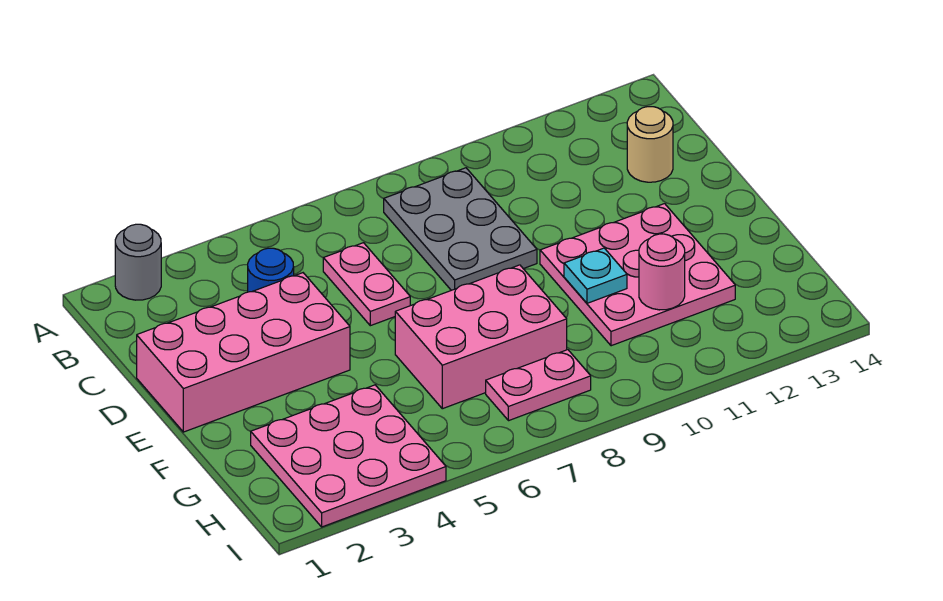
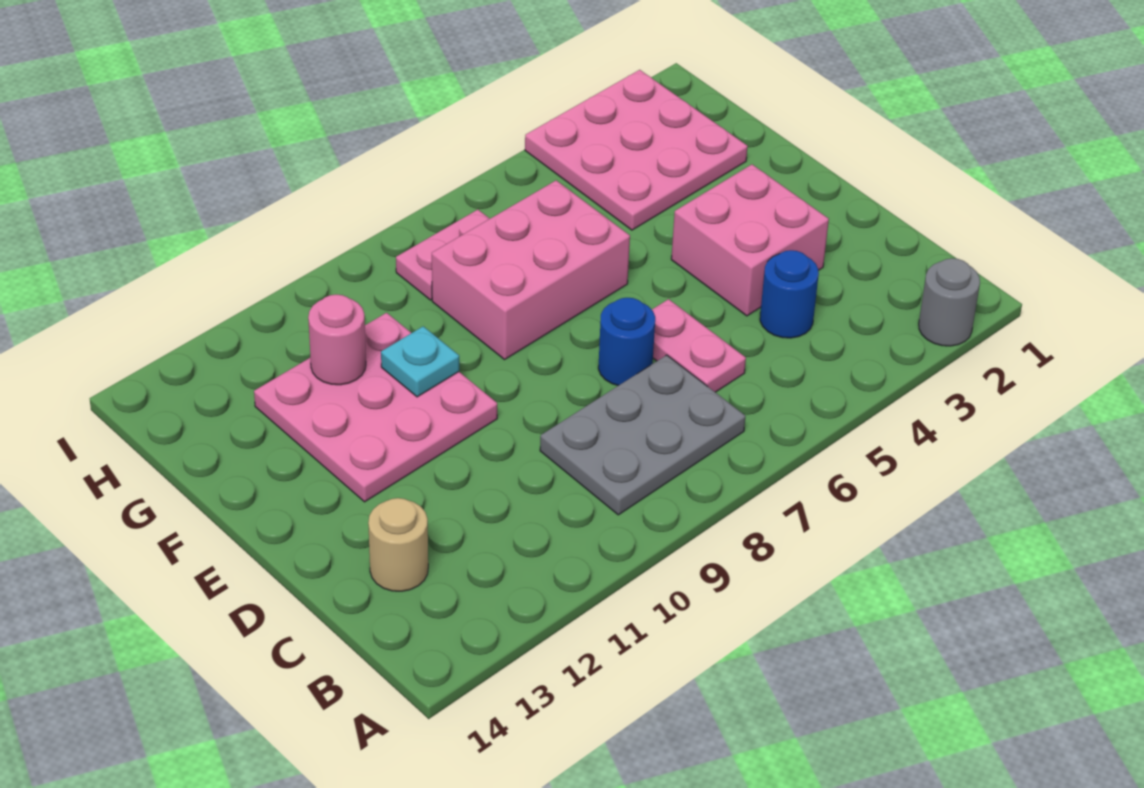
grey plate B8:D9 level 1 -> grey plate B7:C9 level 1
pink brick D1:E4 level 1 -> pink brick D3:E4 level 1
none -> blue round brick D7 level 1

